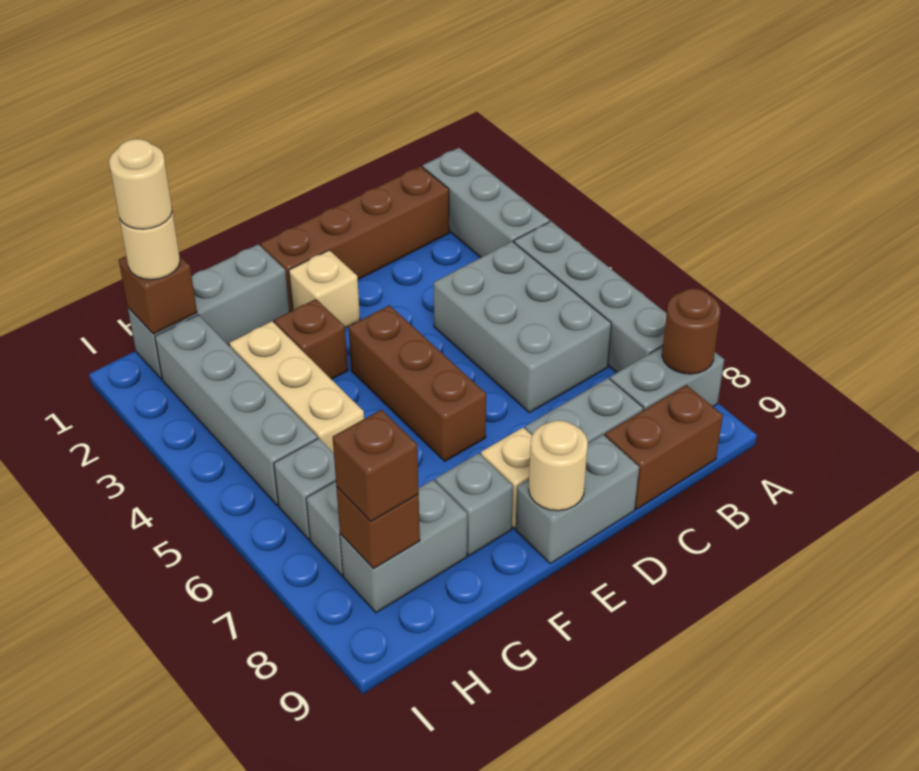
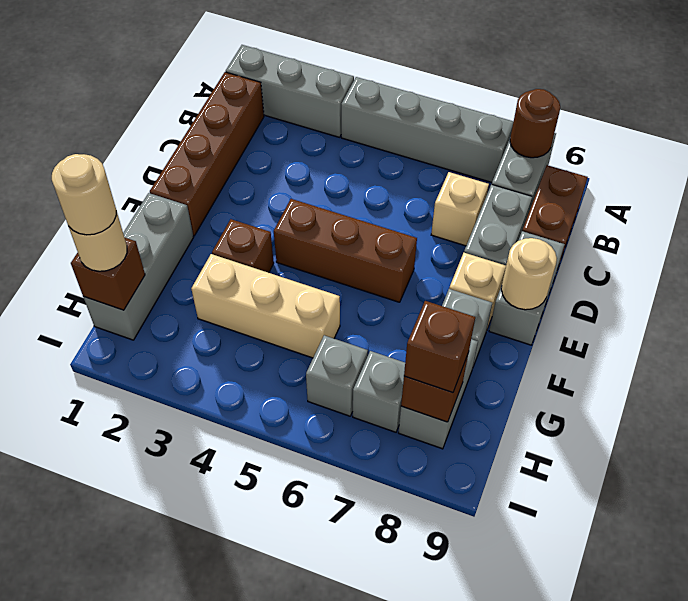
grey brick B4:C6 level 1 -> none
tan brick E2 level 1 -> tan brick C7 level 1
grey brick H2:H5 level 1 -> none

